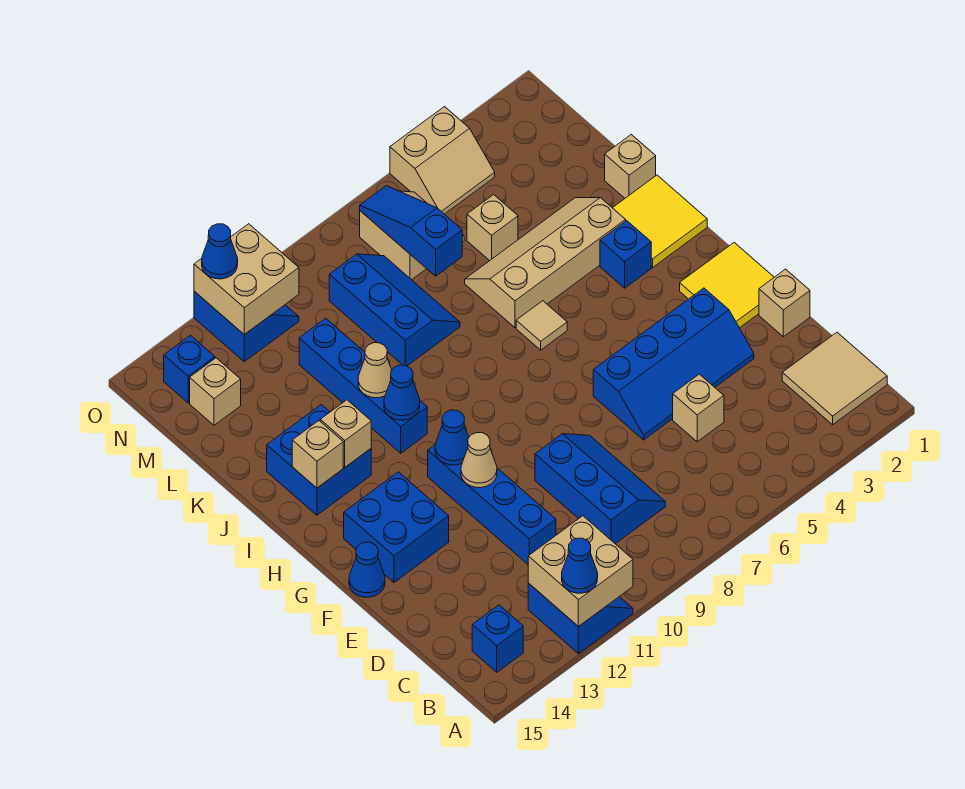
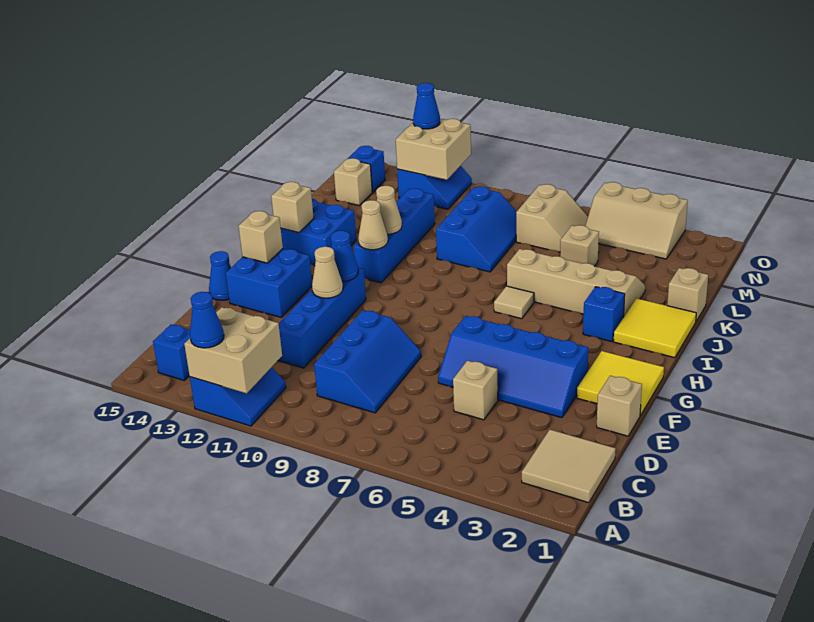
blue cone I11 level 2 -> tan cone I11 level 2
tan brick I13 level 2 -> tan brick G14 level 2
blue slope L7:N7 level 2 top L -> none
tan slope N4:O5 level 1 top O -> tan slope N3:O5 level 1 top O

